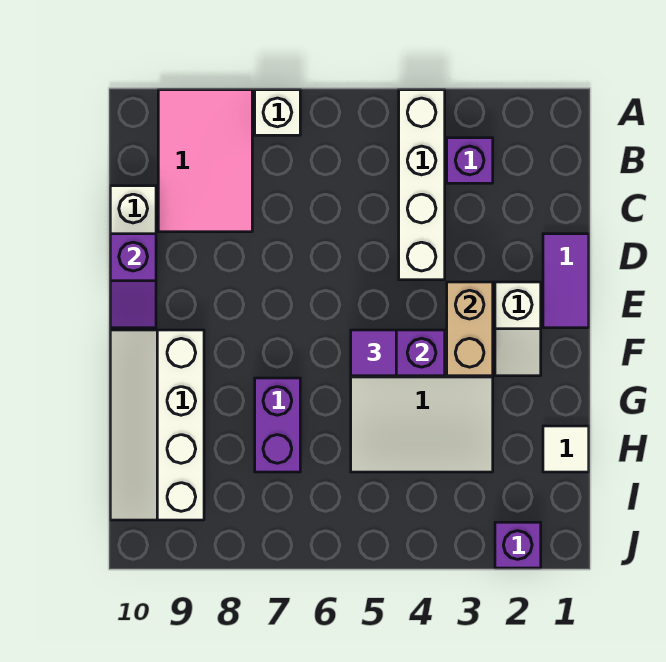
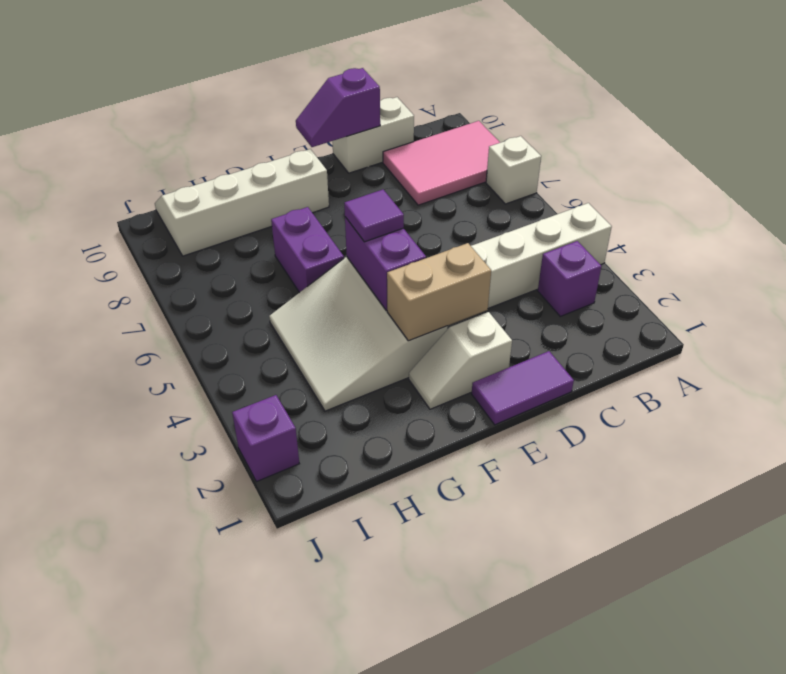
purple brick G7:H7 level 1 -> purple brick G6:G7 level 1
white tile H1 level 1 -> none

